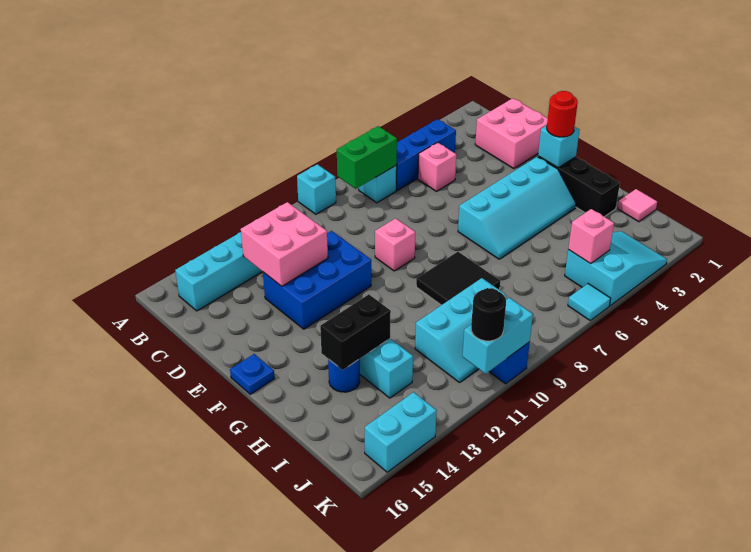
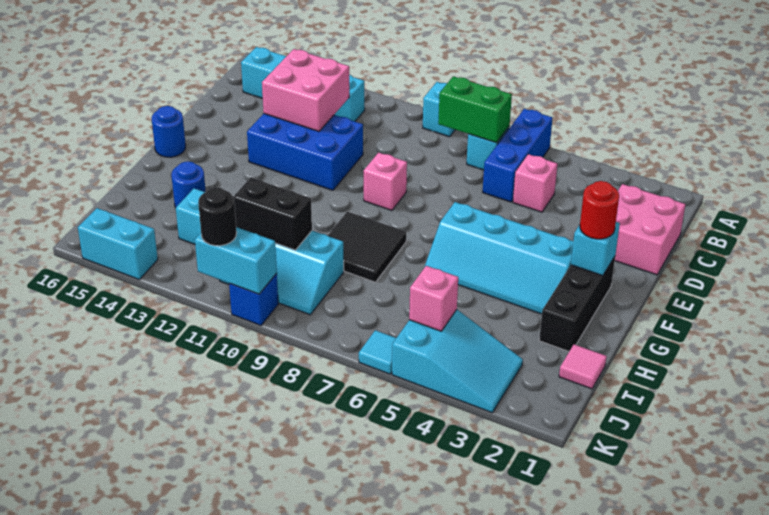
blue brick B4:B6 level 1 -> blue brick A6:C6 level 1
blue plate F16 level 1 -> blue round brick F16 level 1
black brick H13:H14 level 2 -> black brick I10:I11 level 2

